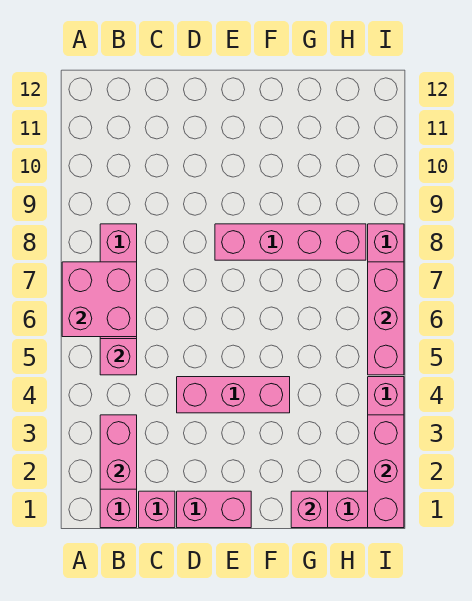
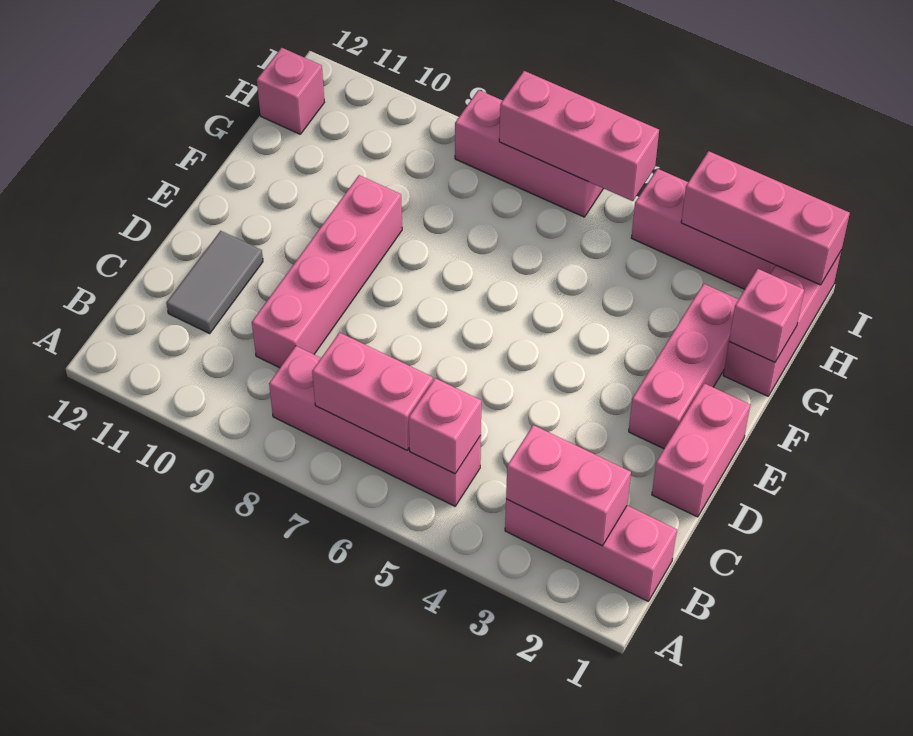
pink brick A6:B7 level 2 -> pink brick B6:B7 level 2
pink brick C1 level 1 -> pink brick H12 level 1
none -> grey tile C11:D11 level 1
pink brick D4:F4 level 1 -> pink brick E2:G2 level 1
pink brick E8:H8 level 1 -> pink brick C9:F9 level 1

